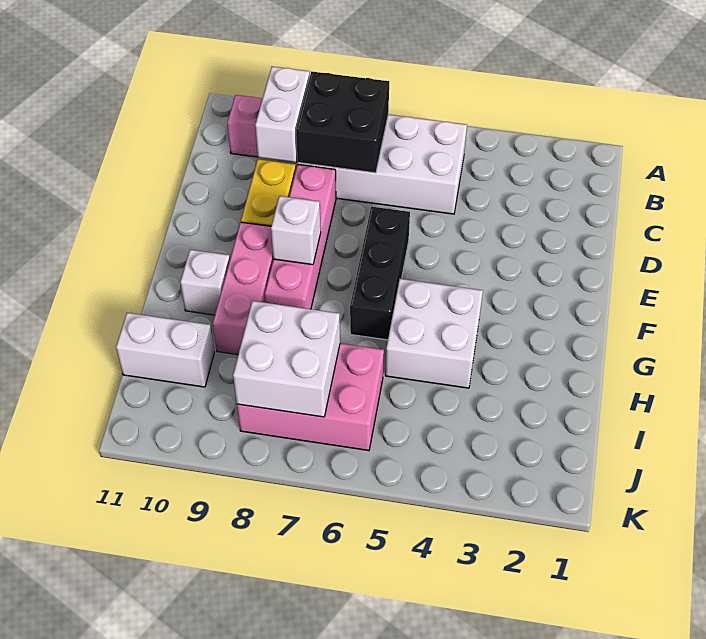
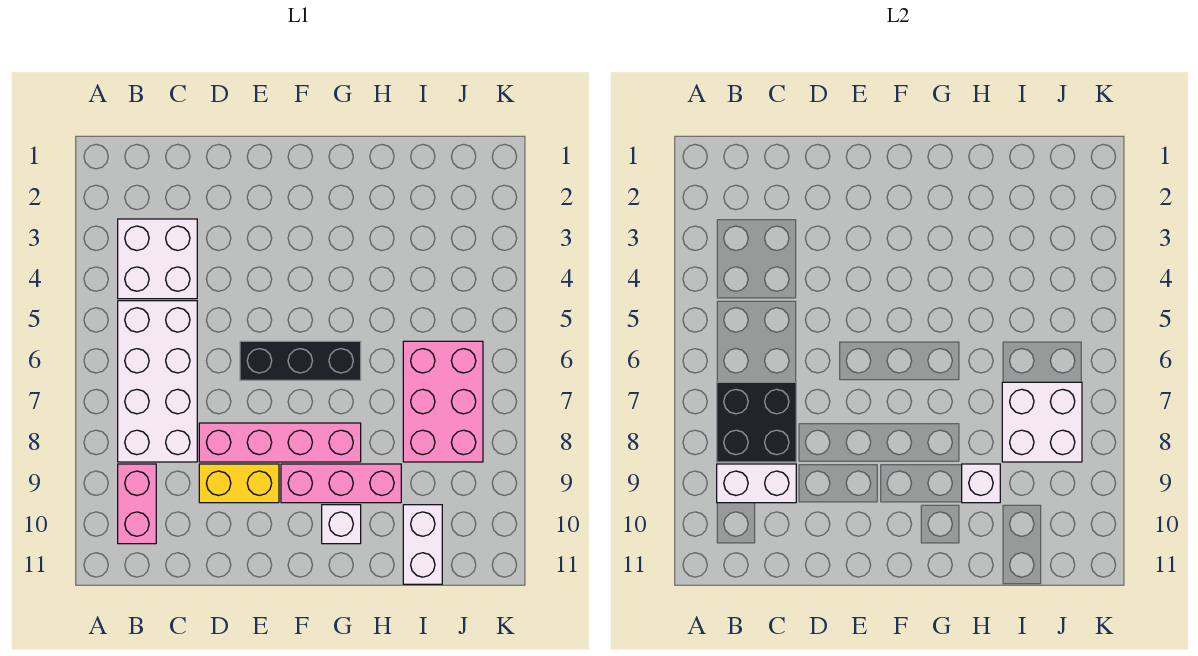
white brick F8 level 2 -> white brick H9 level 2
white brick G4:H5 level 1 -> white brick B3:C4 level 1

